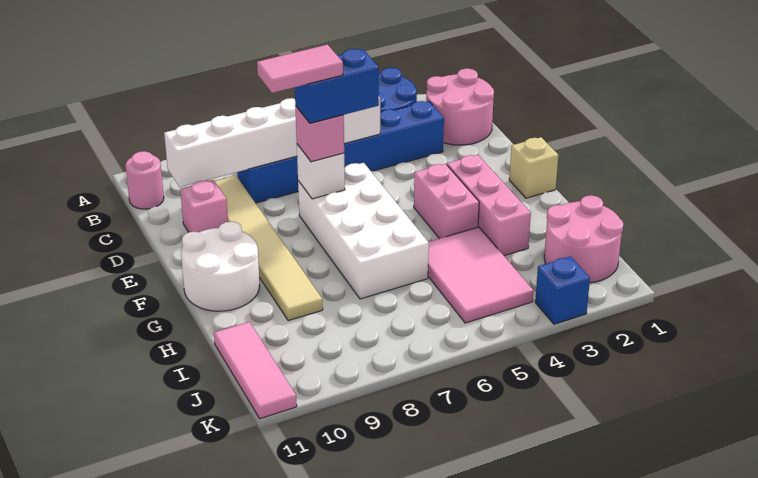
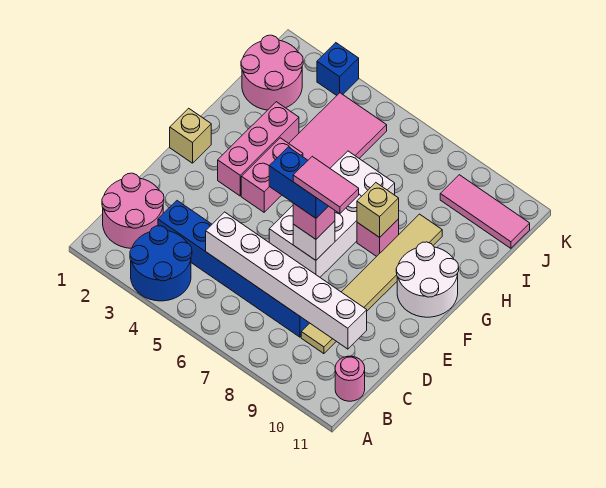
pink brick D10 level 1 -> pink brick G8 level 1
none -> tan brick G8 level 2
pink tile I11:K11 level 1 -> pink tile J9:J11 level 1

